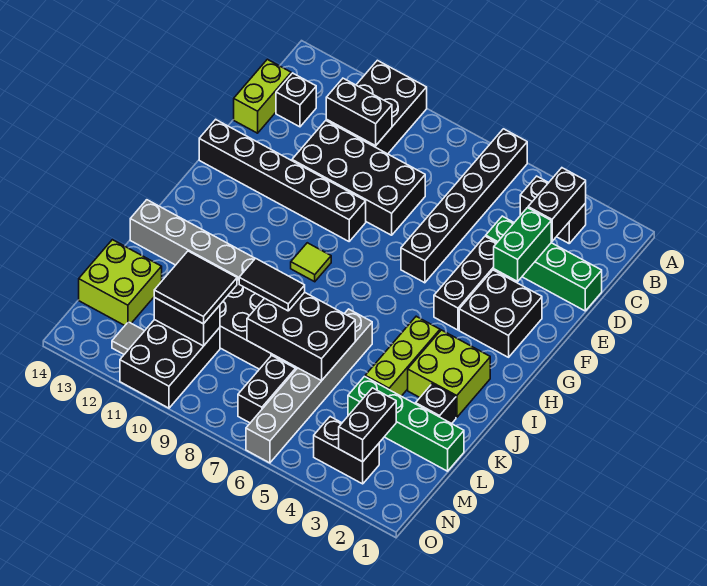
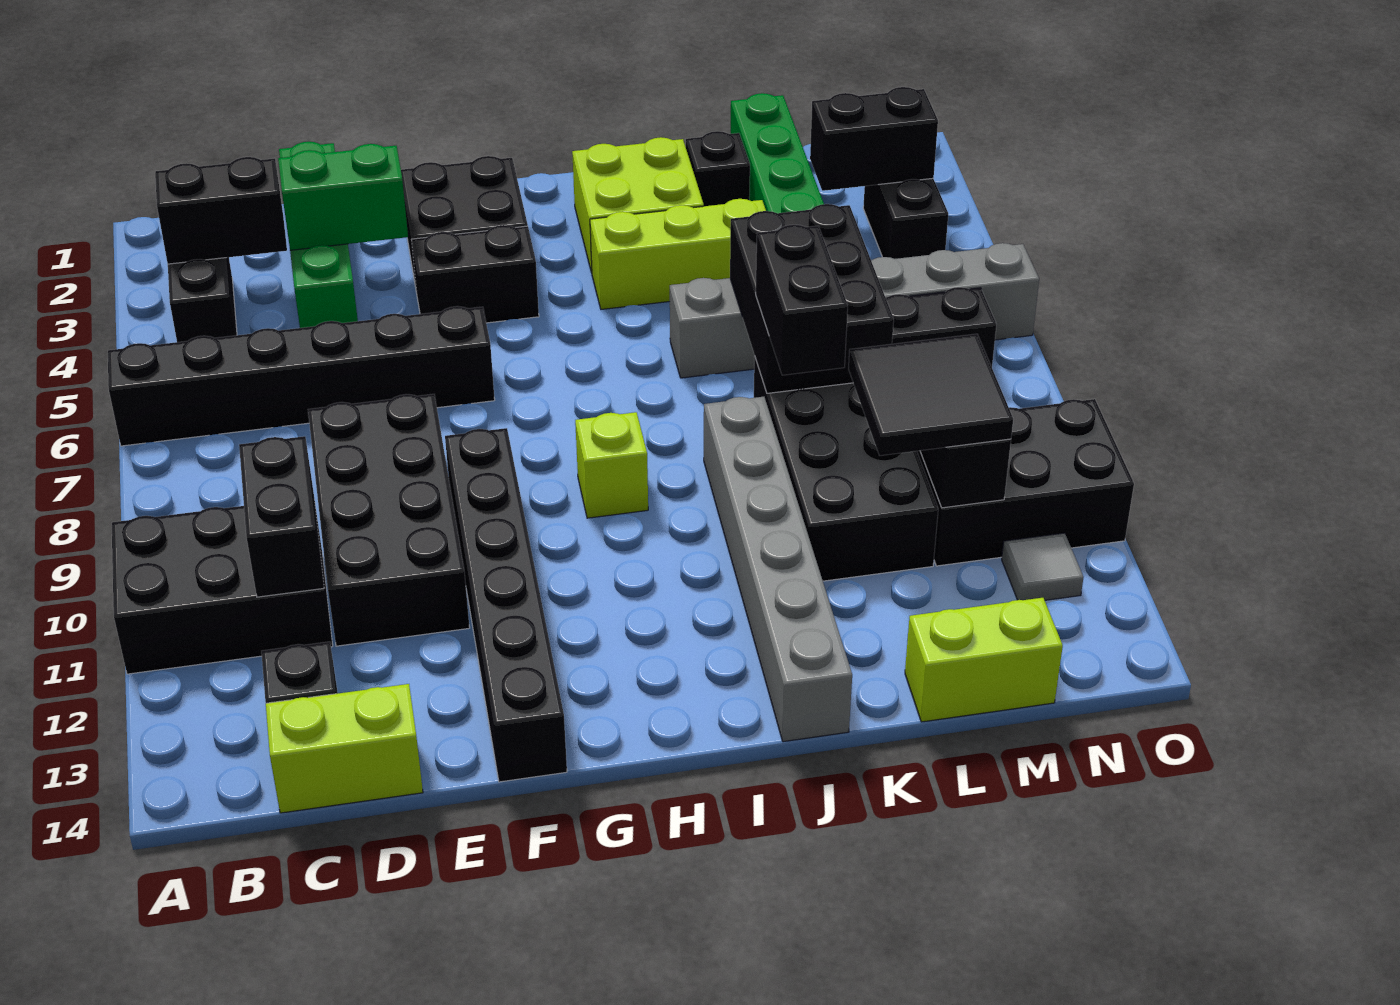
black brick E4:G4 level 1 -> black brick F4:G4 level 1
lime tile H9 level 1 -> lime brick H9 level 1
black tile K8:K9 level 3 -> black brick K8:K9 level 3
lime brick L13:M14 level 1 -> lime brick L14:M14 level 1

